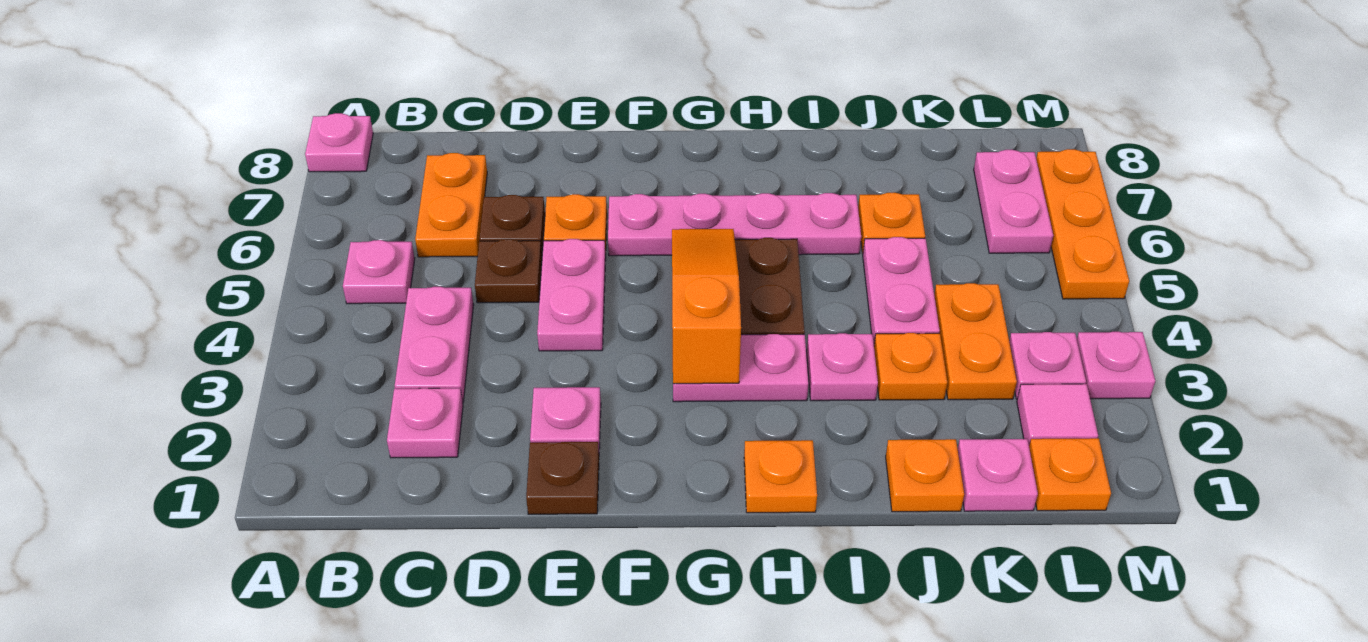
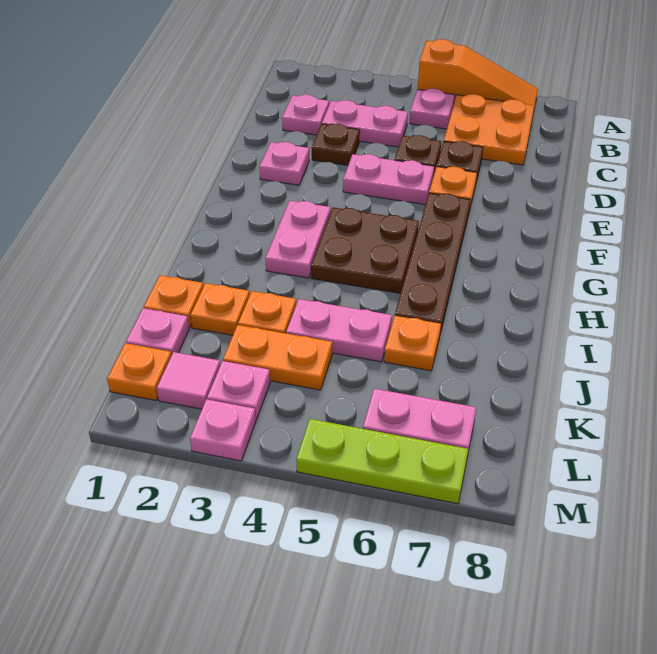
pink plate A8 level 1 -> none
orange plate C6:C7 level 1 -> orange plate B6:C7 level 1
brown plate E1 level 1 -> brown plate D3 level 1
pink plate F6:I6 level 1 -> brown plate F6:I6 level 1
orange slope G3:G5 level 2 top 3 -> orange slope A5:A7 level 1 top 5
orange plate H1 level 1 -> orange plate J2 level 1
pink plate I3 level 1 -> none
orange plate M5:M7 level 1 -> lime plate M5:M7 level 1

